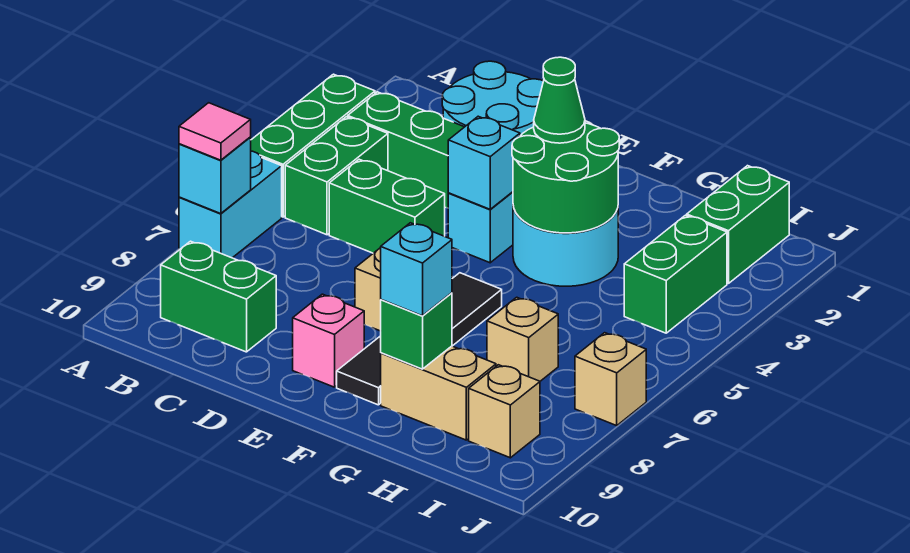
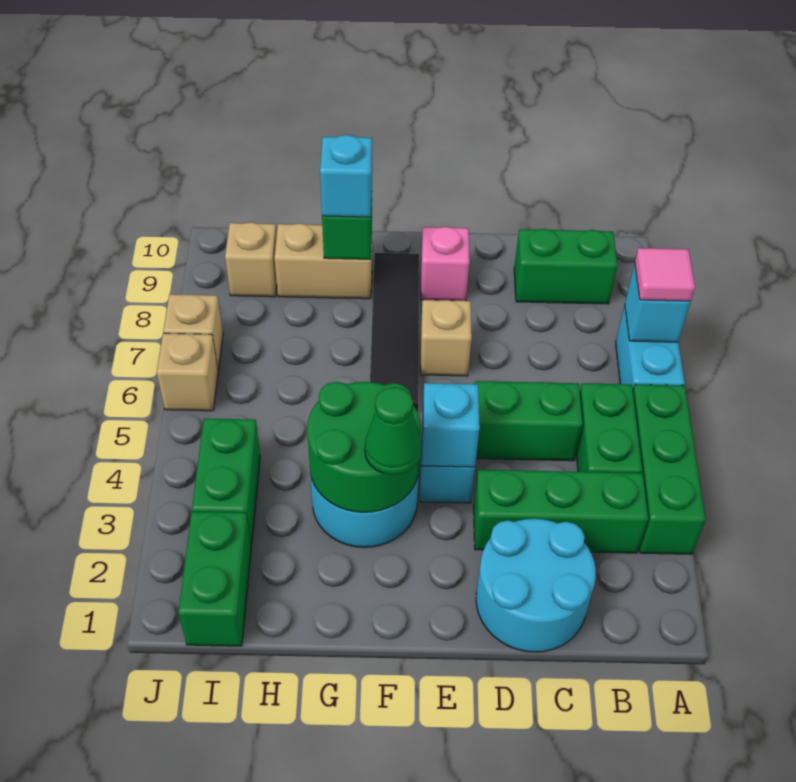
tan brick H7 level 1 -> tan brick J6 level 1

